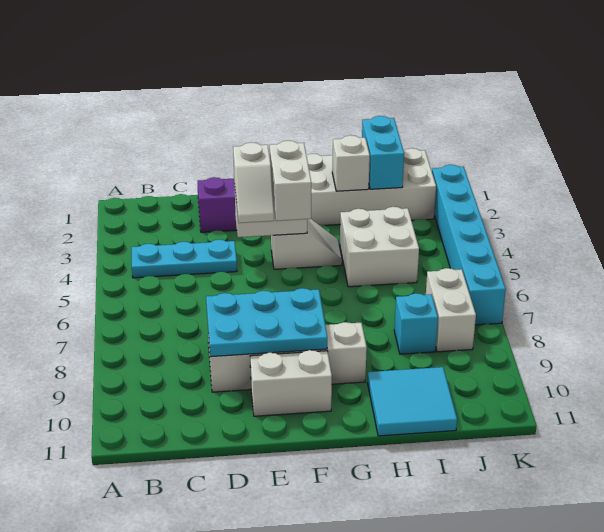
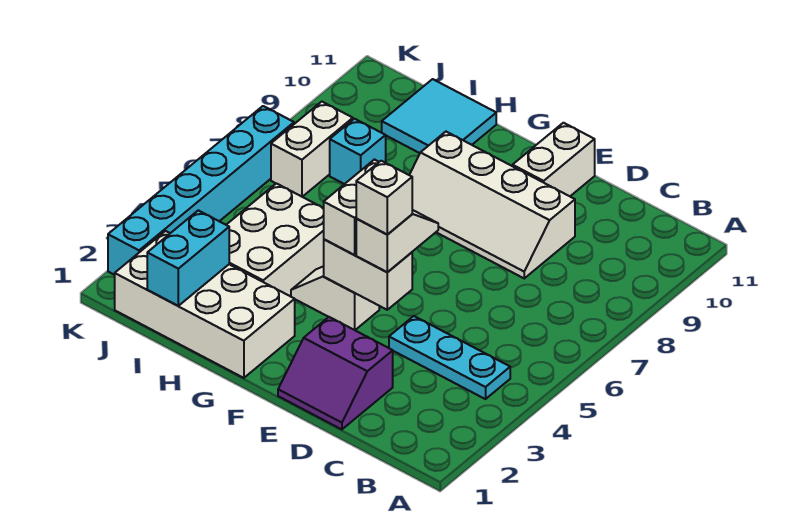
cyan plate D8:F9 level 2 -> none
white brick E10:F10 level 1 -> white brick E10:E11 level 1
white brick H2 level 2 -> white brick E4 level 4
white brick H4:I5 level 1 -> white brick H3:I5 level 1

